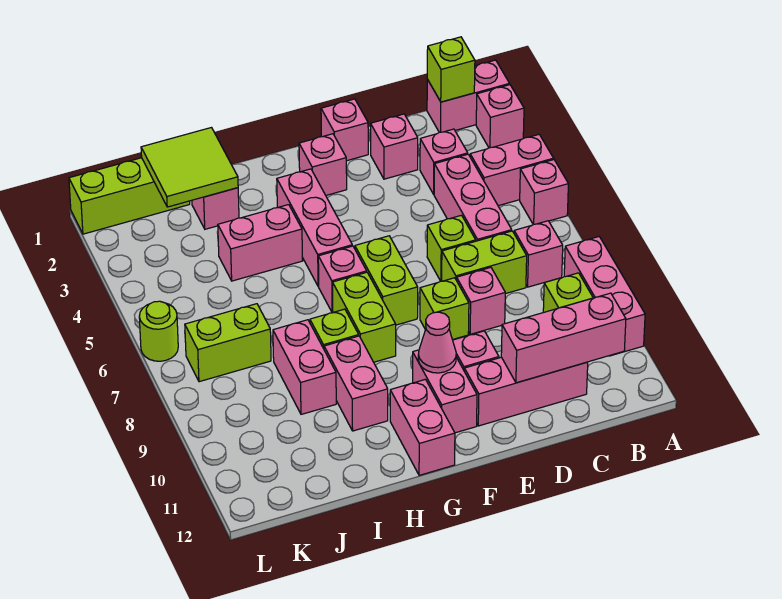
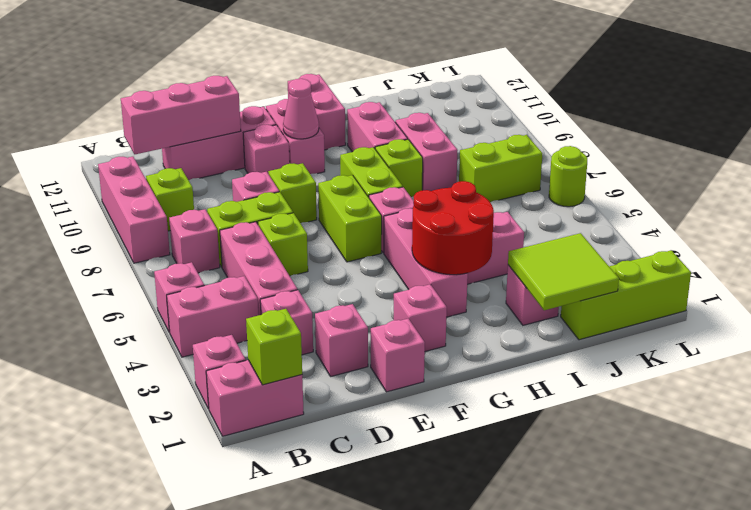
none -> red round brick G3:H4 level 2

